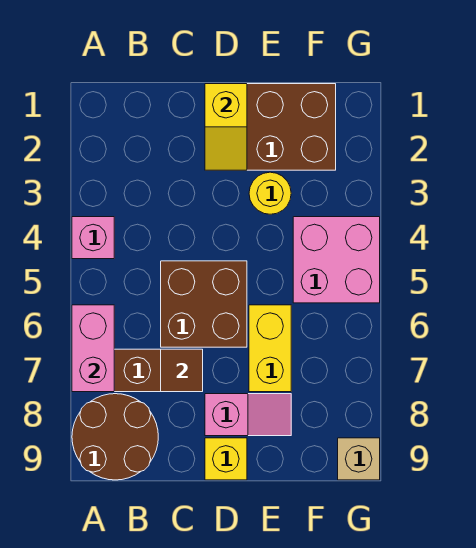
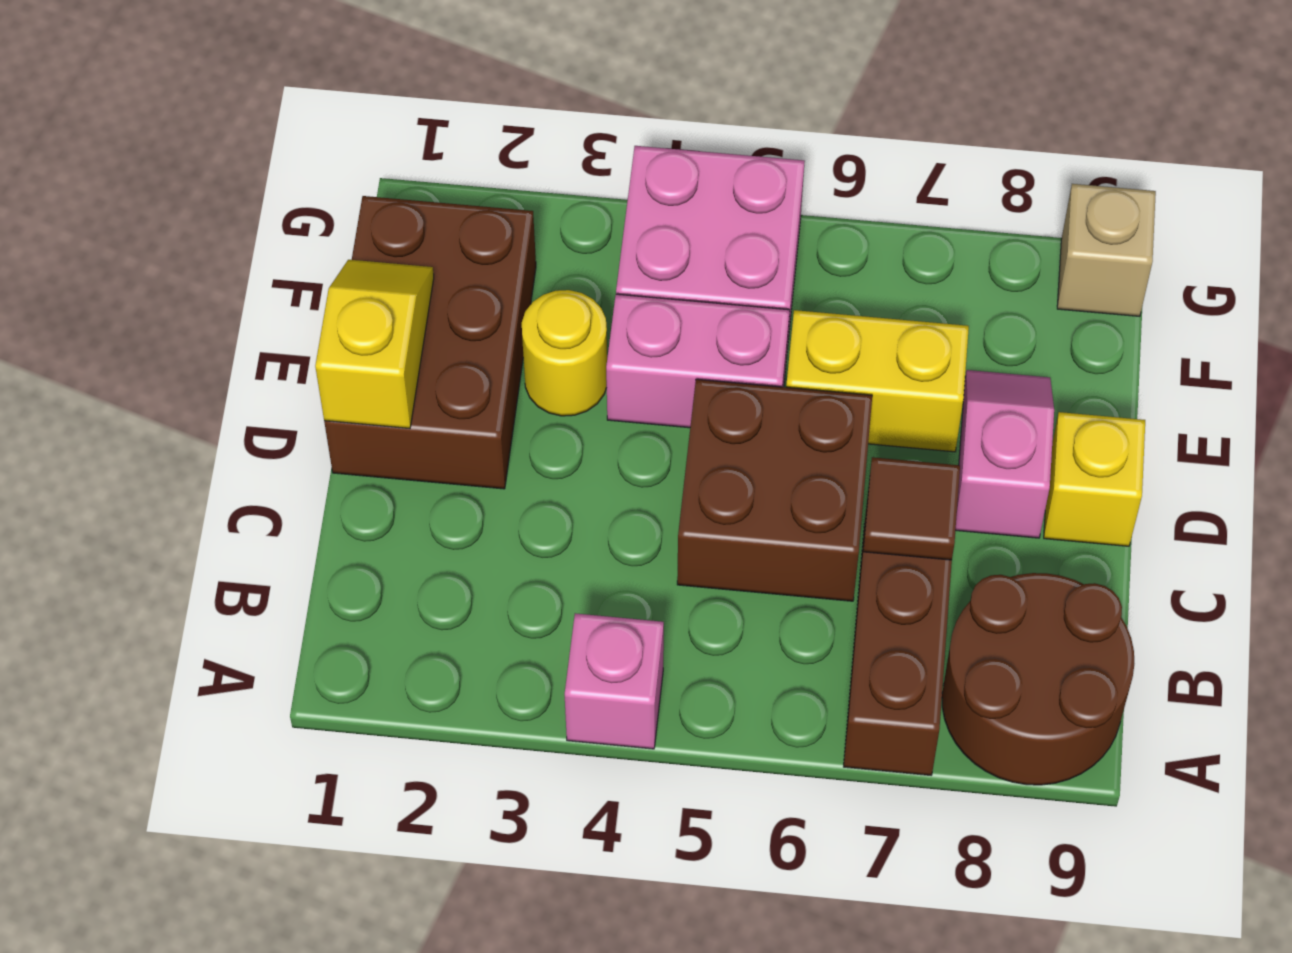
pink brick A6:A7 level 2 -> pink brick E4:E5 level 1
yellow slope D1:D2 level 2 top 1 -> yellow slope D1:E1 level 2 top D

